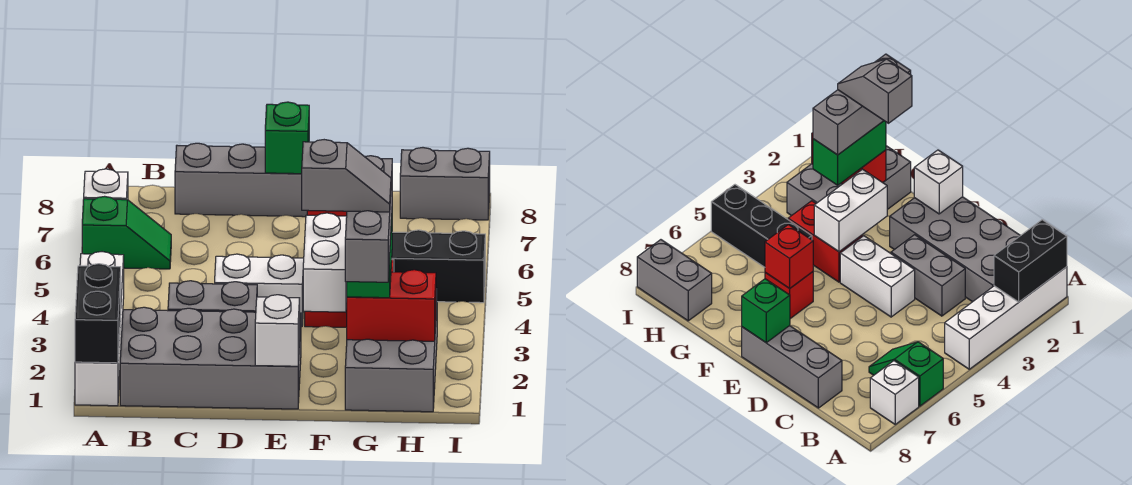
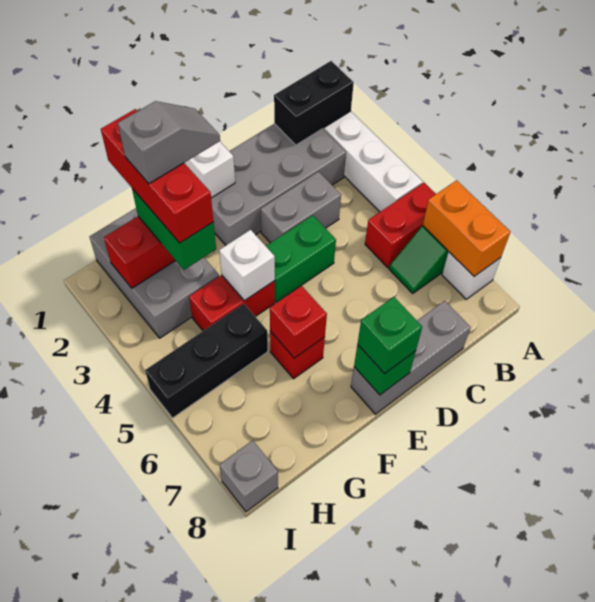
black brick A1:A2 level 2 -> black brick A1:B1 level 2
none -> red brick A5:B5 level 1
none -> orange brick A6:A7 level 2
white brick D4:E4 level 1 -> green brick D4:E4 level 1
none -> green brick E8 level 3
grey slope F2:G2 level 5 top F -> grey slope F2:G2 level 5 top G
white brick F3:F4 level 2 -> white brick F4 level 2
grey brick G1:G3 level 4 -> red brick G1:G3 level 4
grey brick H8:I8 level 1 -> grey brick I8 level 1

